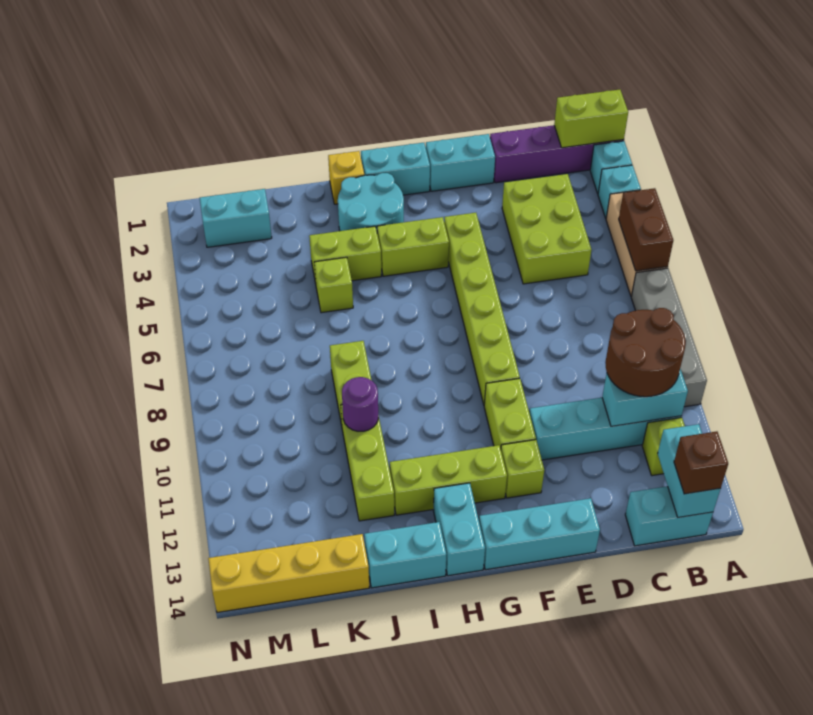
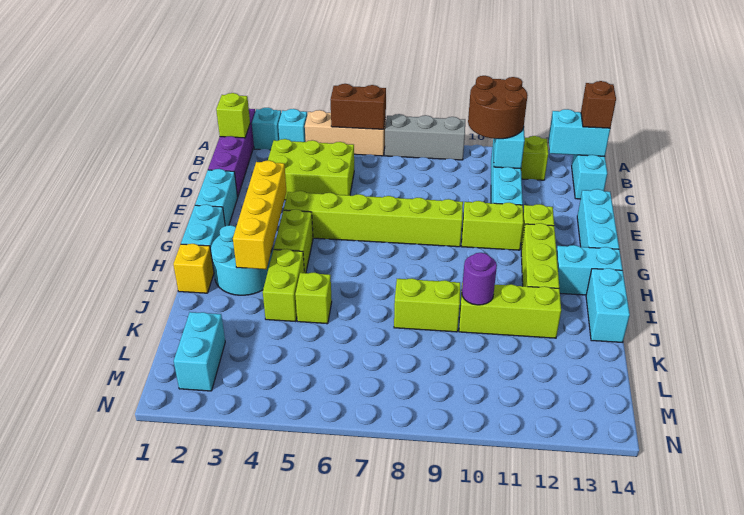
lime brick A1:B1 level 2 -> lime brick B1 level 2
grey brick A7:A10 level 1 -> grey brick A7:A9 level 1
yellow brick K14:N14 level 1 -> yellow brick F3:I3 level 2

